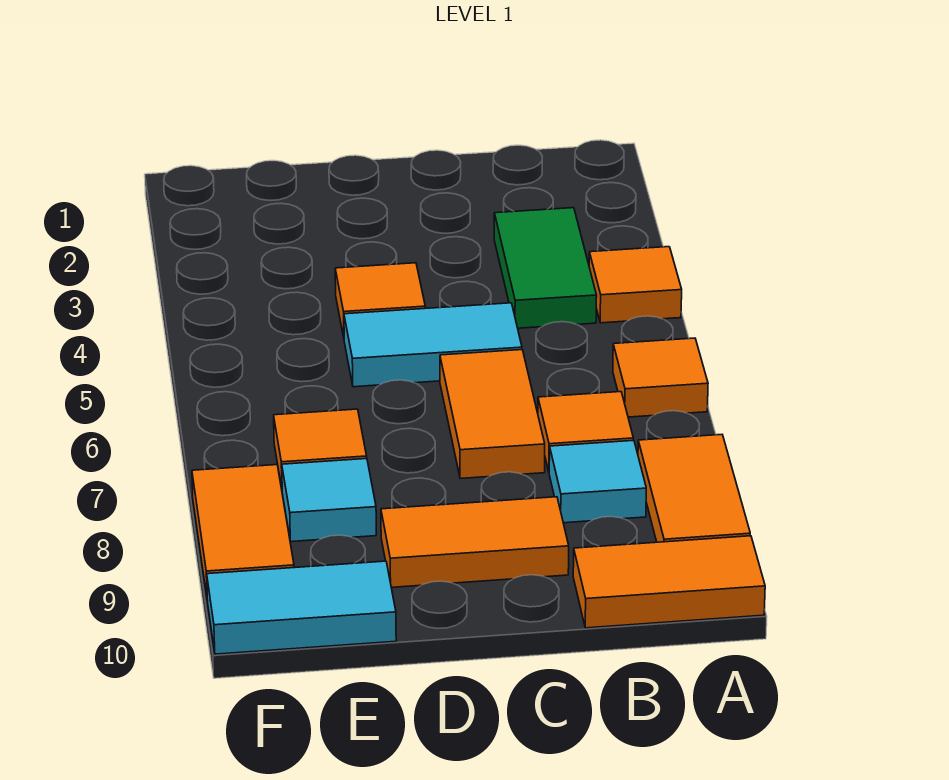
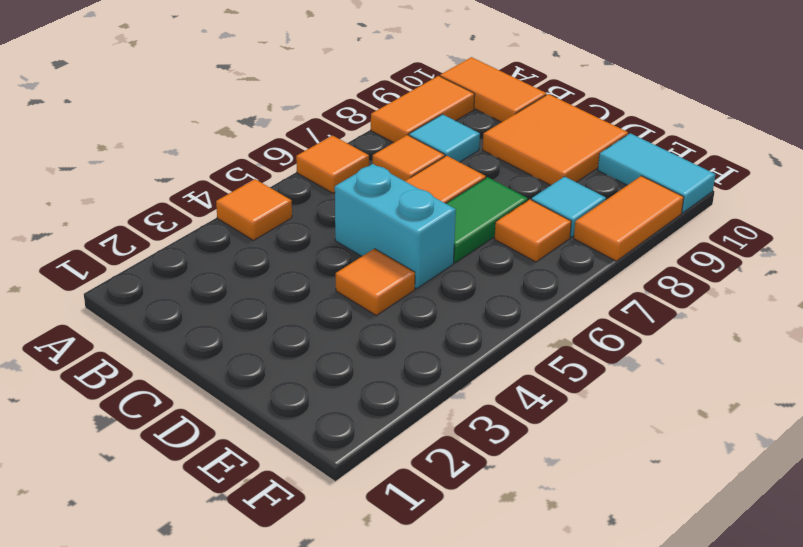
green tile B3:B4 level 1 -> green tile D6:D7 level 1
cyan tile C5:D5 level 1 -> cyan brick C5:D5 level 1
orange tile C9:D9 level 1 -> orange tile C9:D10 level 1

